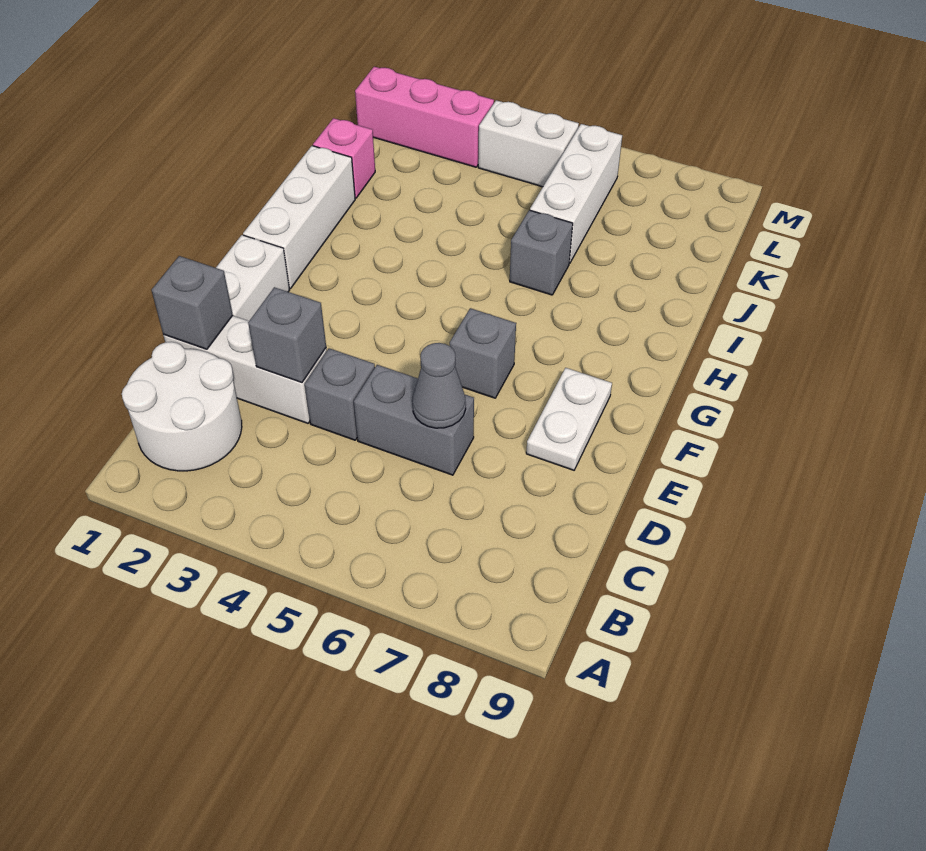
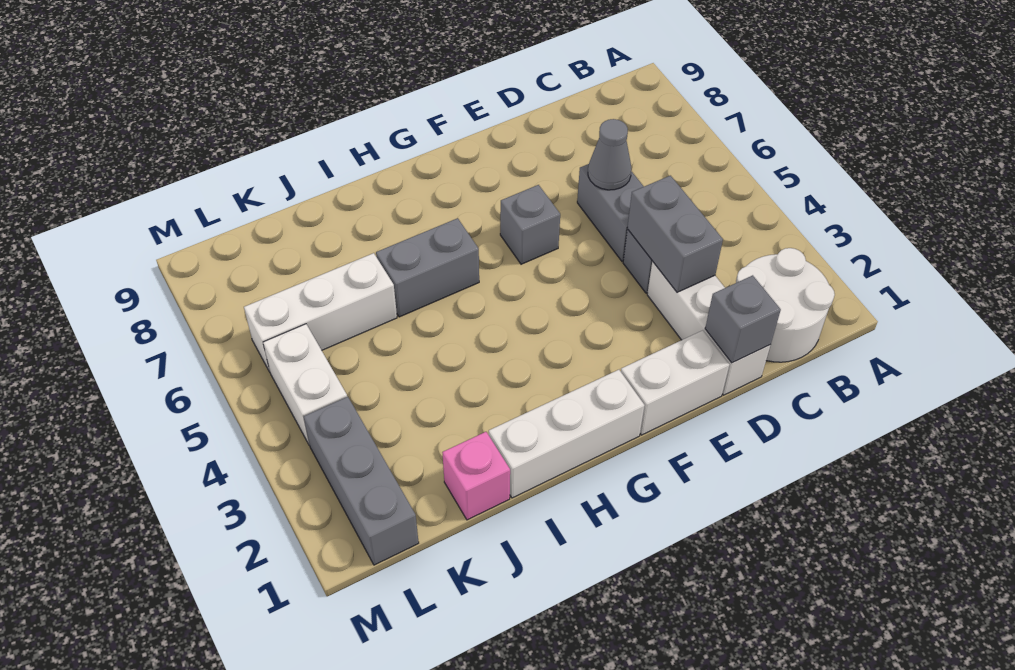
grey brick D3 level 2 -> grey brick D3:D4 level 2
white plate E8:F8 level 1 -> none
grey brick I6 level 1 -> grey brick H6:I6 level 1
pink brick L1:L3 level 1 -> grey brick L1:L3 level 1

